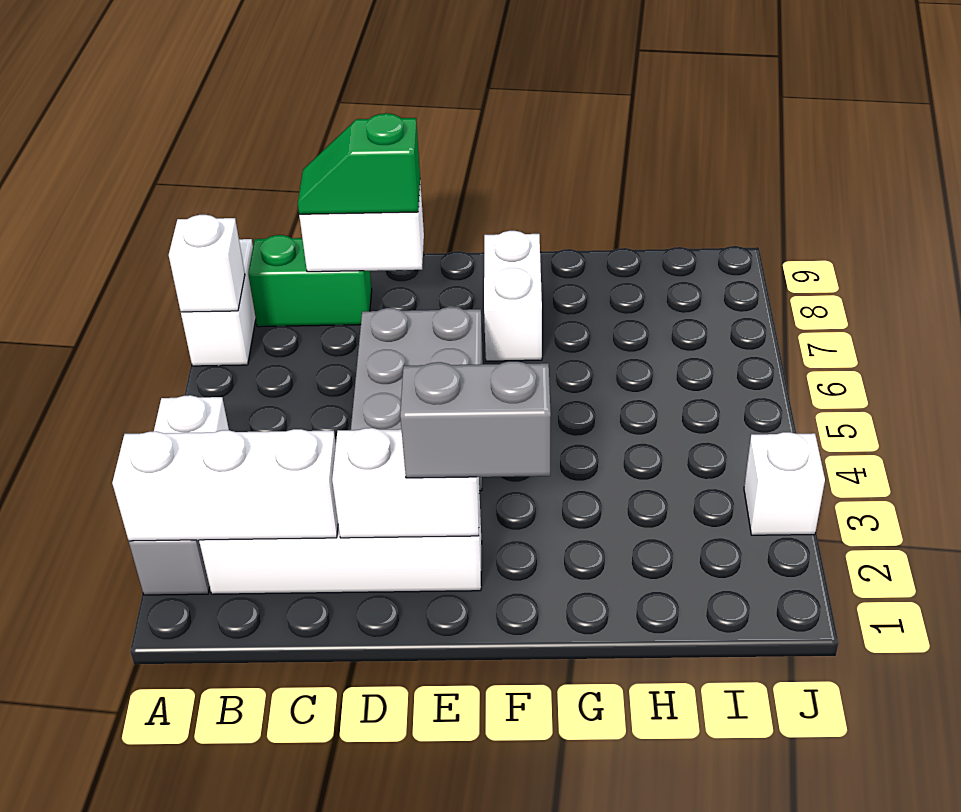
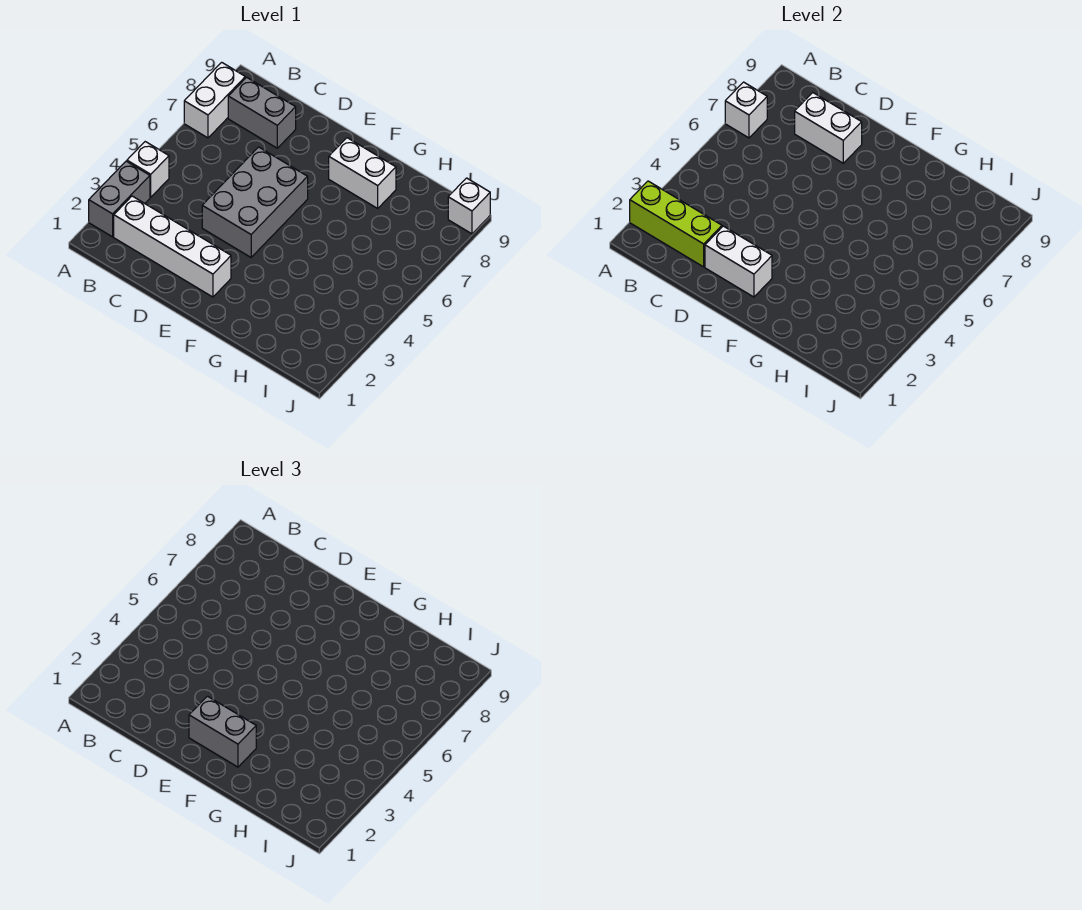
white brick A2:C2 level 2 -> lime brick A2:C2 level 2
green brick B8:C8 level 1 -> grey brick B8:C8 level 1
green slope C8:D8 level 3 top D -> none
white brick F7:F8 level 1 -> white brick F8:G8 level 1
white brick J3 level 1 -> white brick J9 level 1

